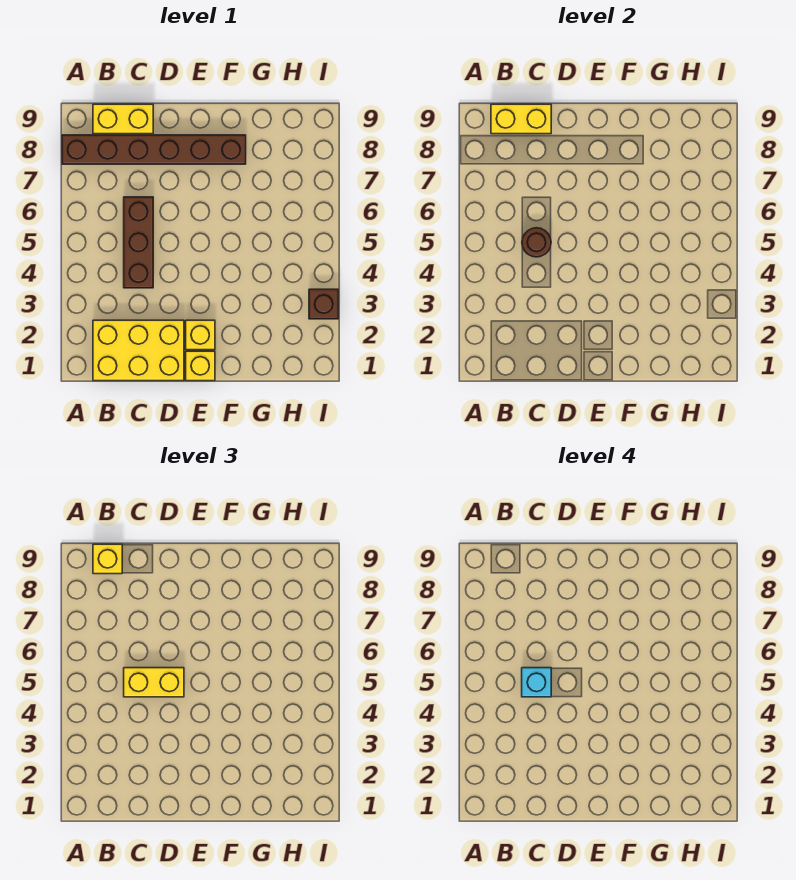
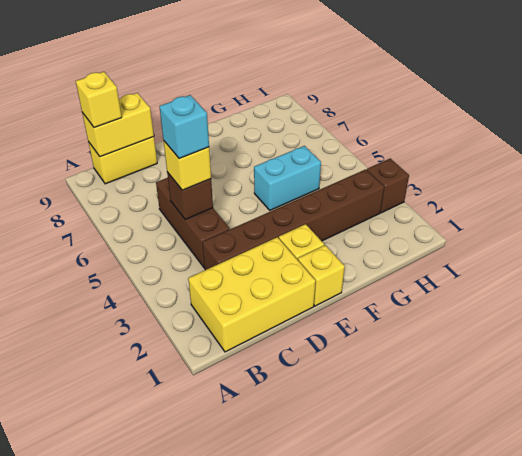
brown brick A8:F8 level 1 -> brown brick C3:H3 level 1
brown round brick C5 level 2 -> brown brick C5 level 2
yellow brick C5:D5 level 3 -> yellow brick C5 level 3
none -> cyan brick F5:G5 level 1

